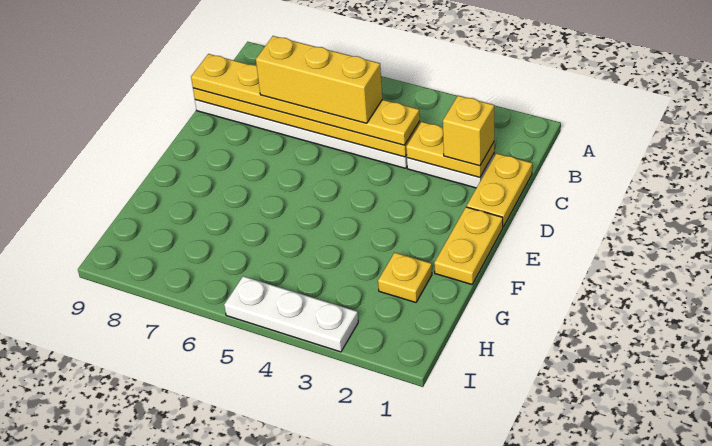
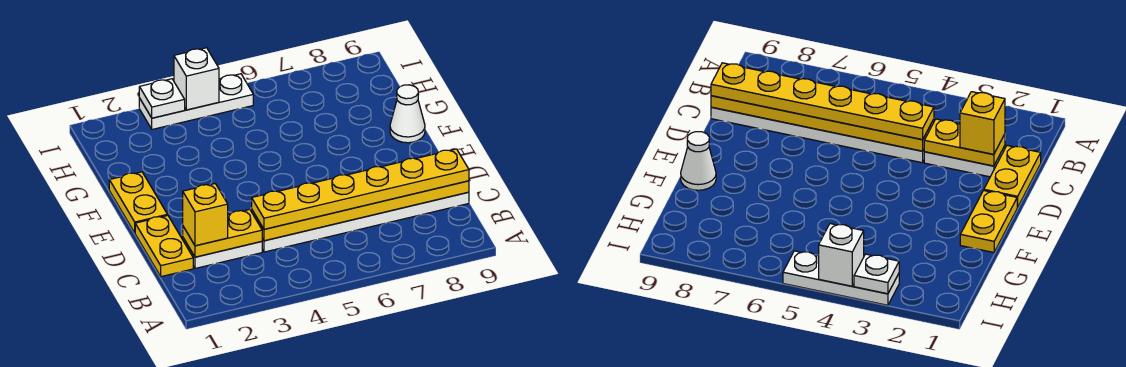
yellow brick C5:C7 level 4 -> none
none -> white cone F9 level 1
yellow plate G2 level 1 -> none
none -> white plate I3 level 2
none -> white brick I4 level 2

